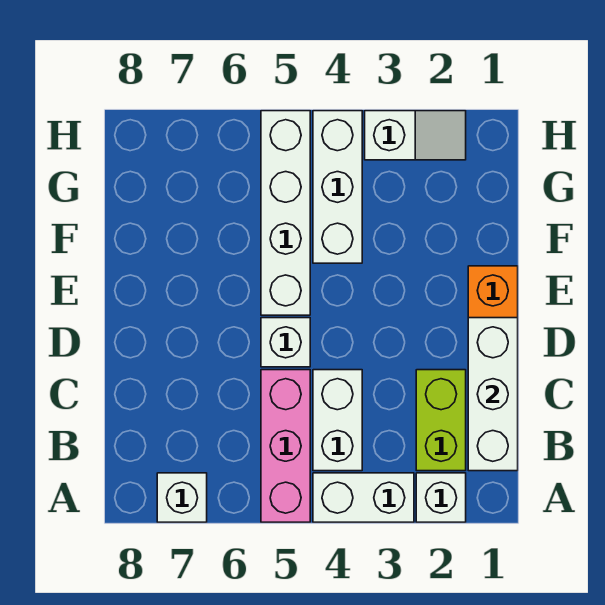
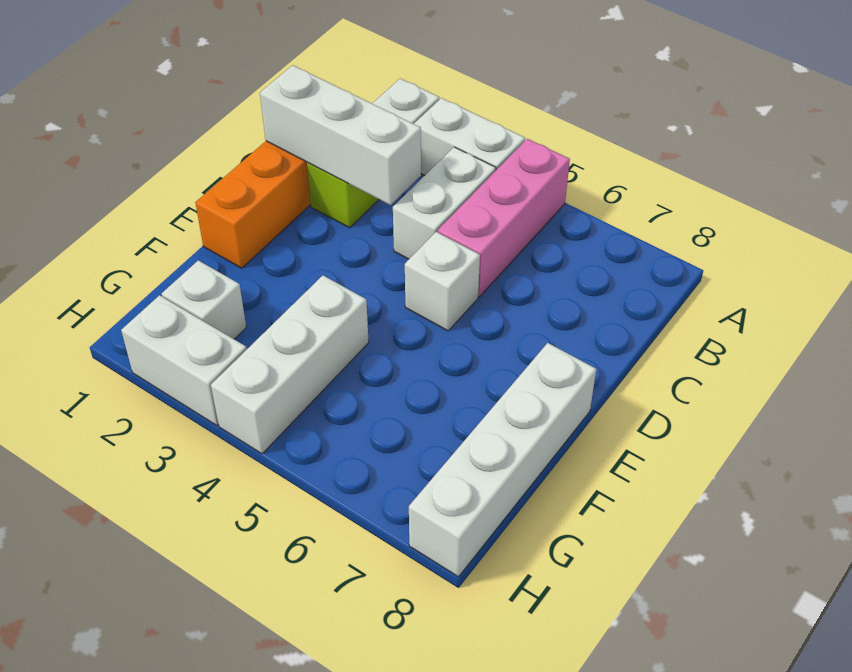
white brick A7 level 1 -> white brick G2 level 1
white brick B1:D1 level 2 -> white brick C1:C3 level 2
white brick E5:H5 level 1 -> white brick E8:H8 level 1
white slope H2:H3 level 1 top 3 -> white brick H2:H3 level 1

